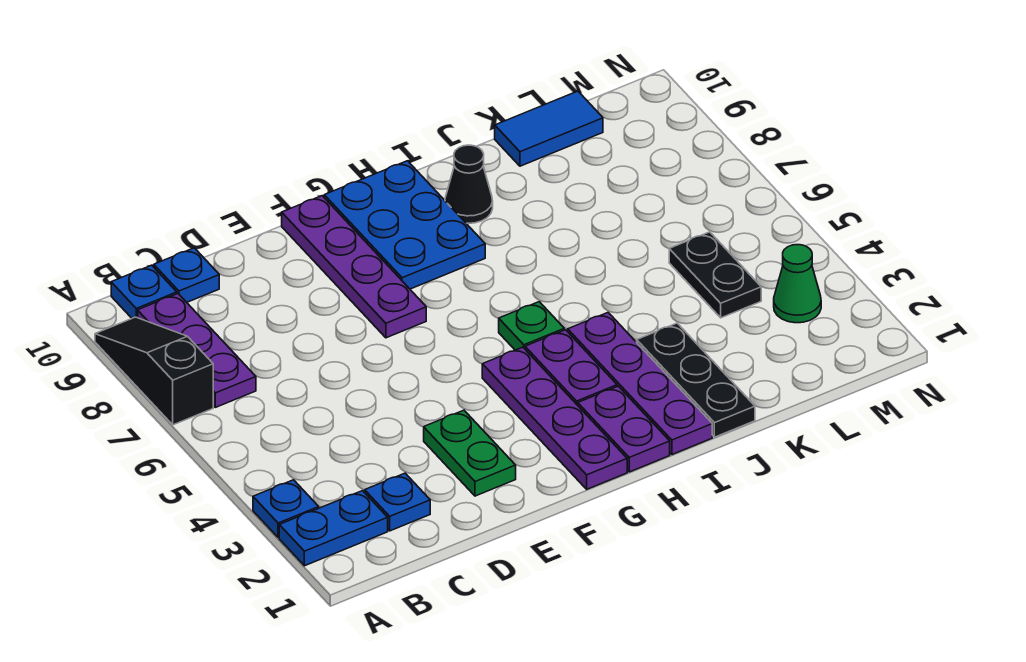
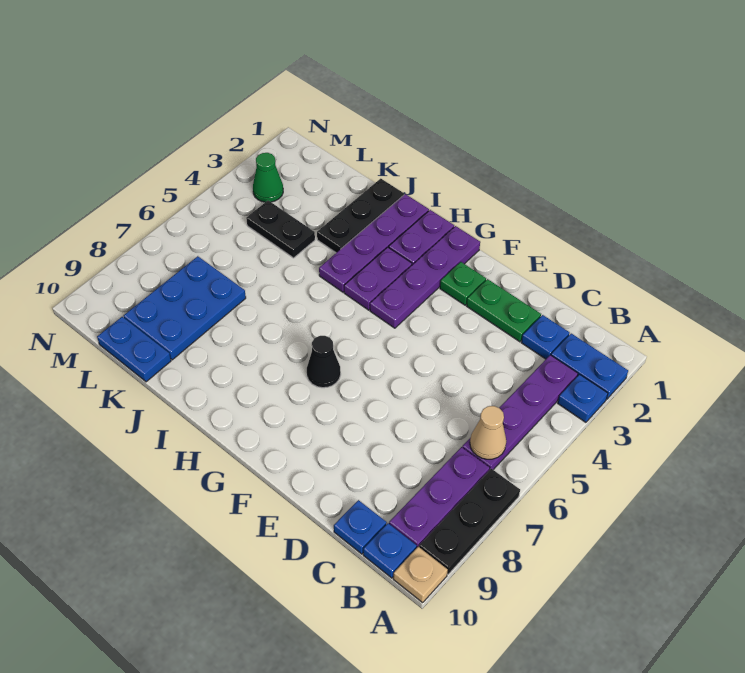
black slope A7:A9 level 1 top 7 -> black plate A7:A9 level 1
none -> tan plate A10 level 1
none -> tan cone B6 level 2
green plate E2:E3 level 1 -> green plate D2:E2 level 1
purple plate F7:F10 level 1 -> purple plate B3:B6 level 1
blue plate G8:H10 level 1 -> blue plate K7:L9 level 1
green plate H5 level 1 -> green plate F2 level 1
black cone I9 level 1 -> black cone G7 level 1
blue tile K10:L10 level 1 -> blue plate K10:L10 level 1
black plate L4:L5 level 1 -> black plate K4:L4 level 1

